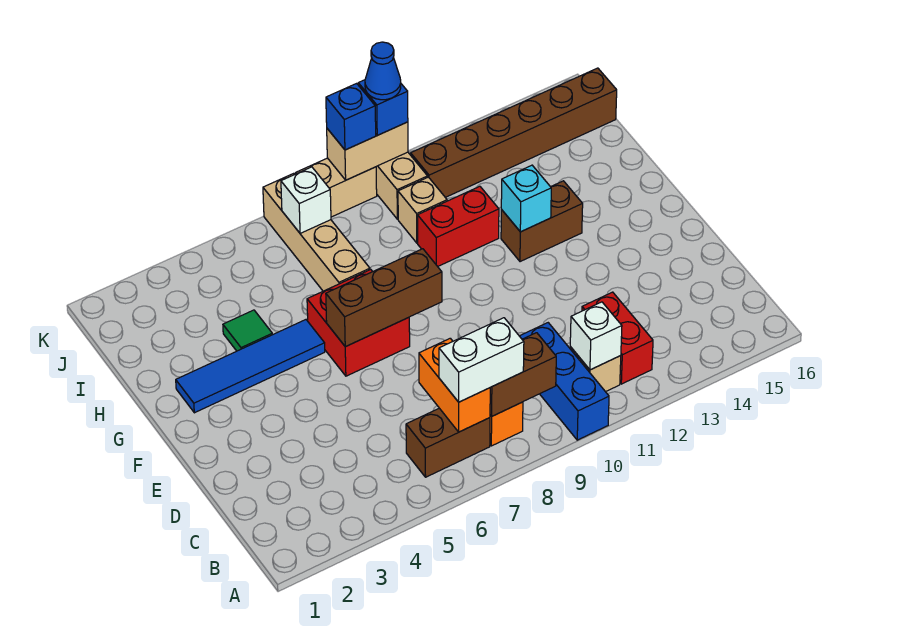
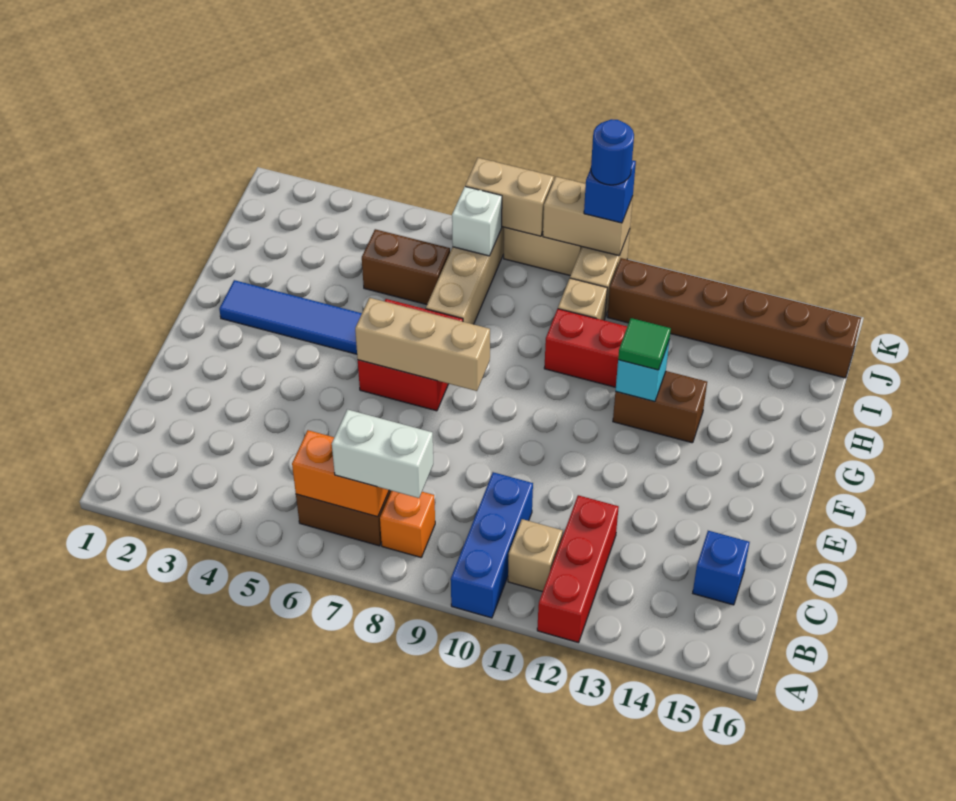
orange brick B7:C7 level 2 -> orange brick B6:B7 level 2
brown brick B8:B9 level 2 -> brown brick I5:I6 level 1
white brick B11 level 2 -> none
red brick B12:C12 level 1 -> red brick A12:C12 level 1
brown brick F6:F8 level 2 -> tan brick F6:F8 level 2
green tile H4 level 1 -> green tile G12 level 3
none -> tan brick K7:K8 level 2
blue brick K9 level 3 -> blue brick C15 level 1
blue cone K10 level 4 -> blue round brick K10 level 4

